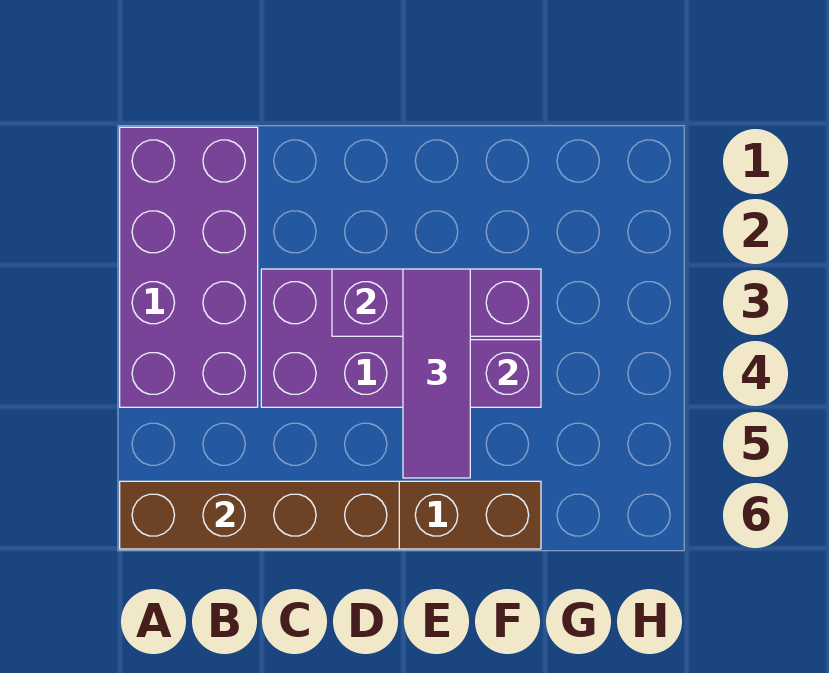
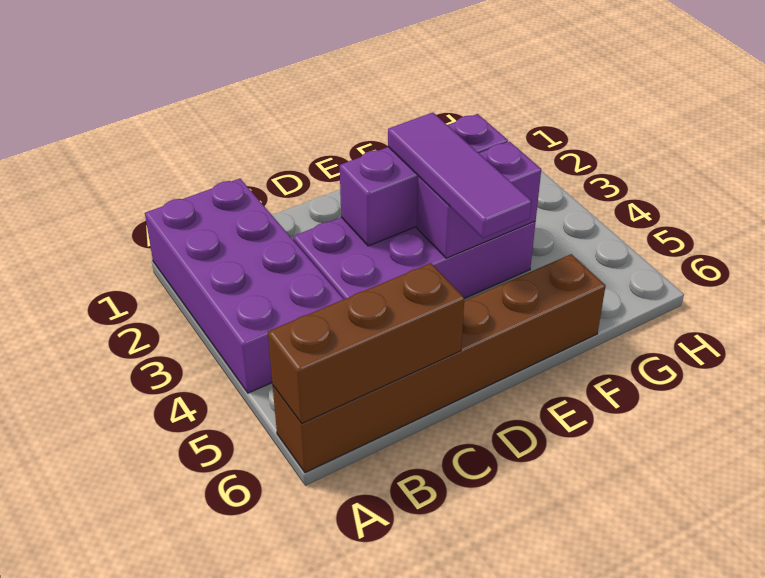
brown brick A6:D6 level 2 -> brown brick A6:C6 level 2

